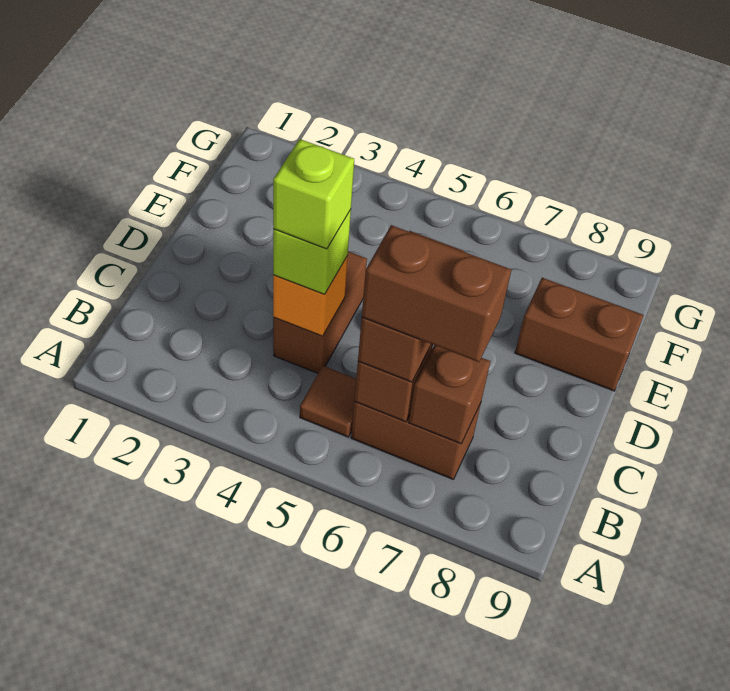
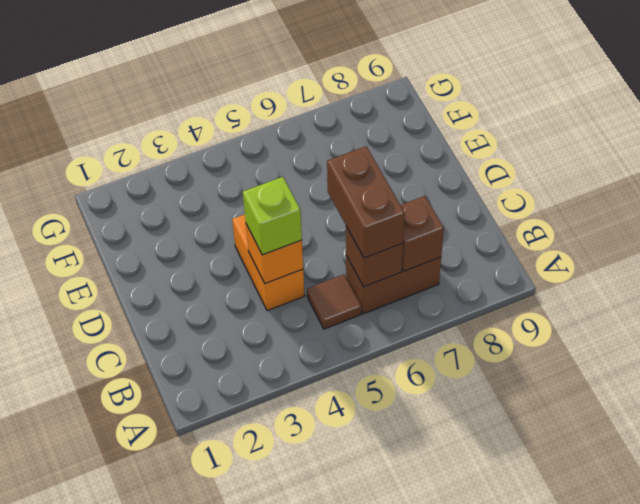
brown brick B6:B7 level 4 -> none
brown brick C4:D4 level 1 -> orange brick C4:D4 level 1
lime brick C4 level 4 -> none
brown brick E8:E9 level 1 -> none

